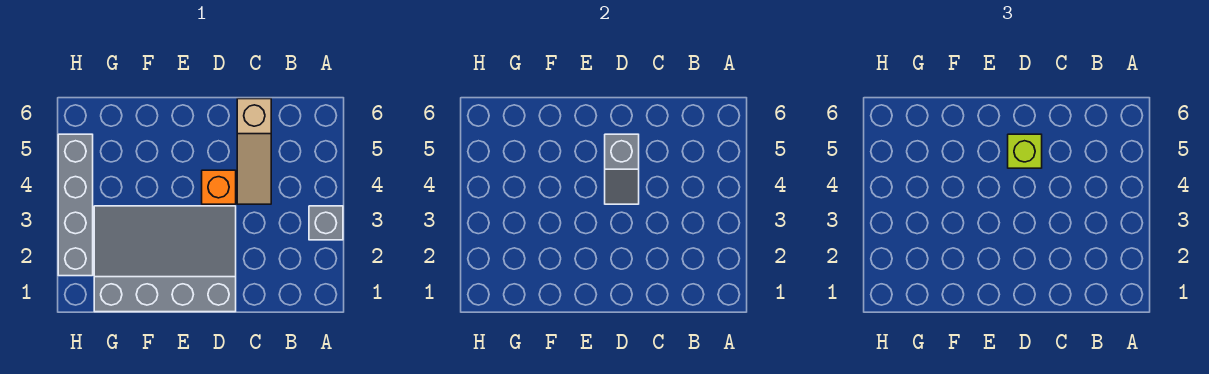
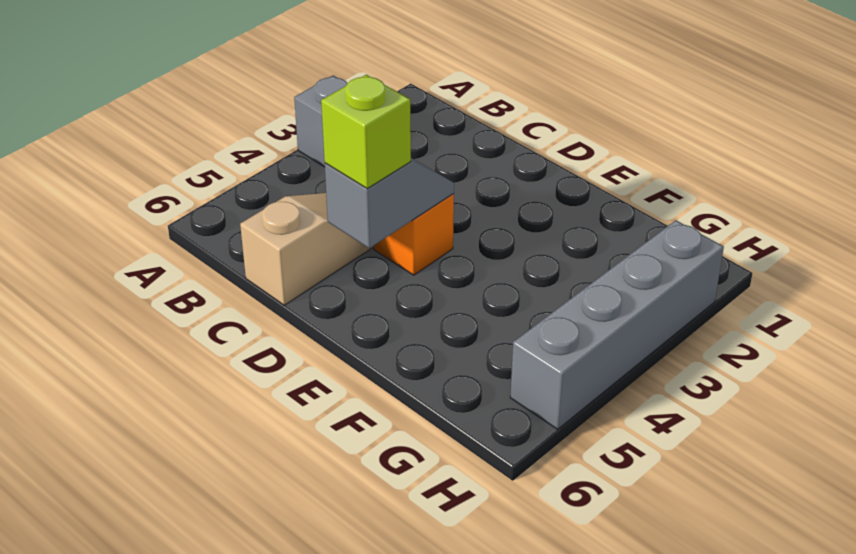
grey slope D1:G3 level 1 top 1 -> none

